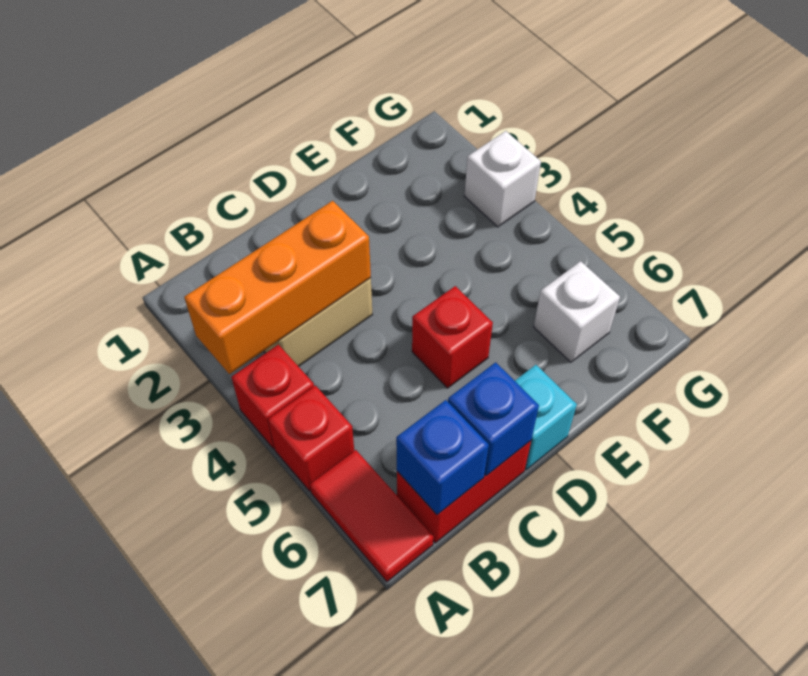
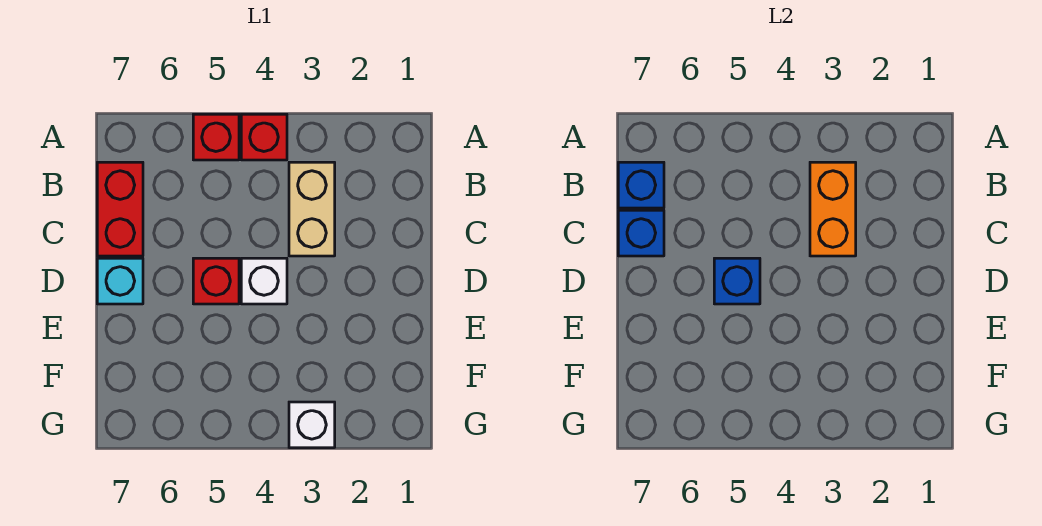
orange brick A3:C3 level 2 -> orange brick B3:C3 level 2
red tile A6:A7 level 1 -> none
none -> blue brick D5 level 2
white brick F6 level 1 -> white brick D4 level 1

